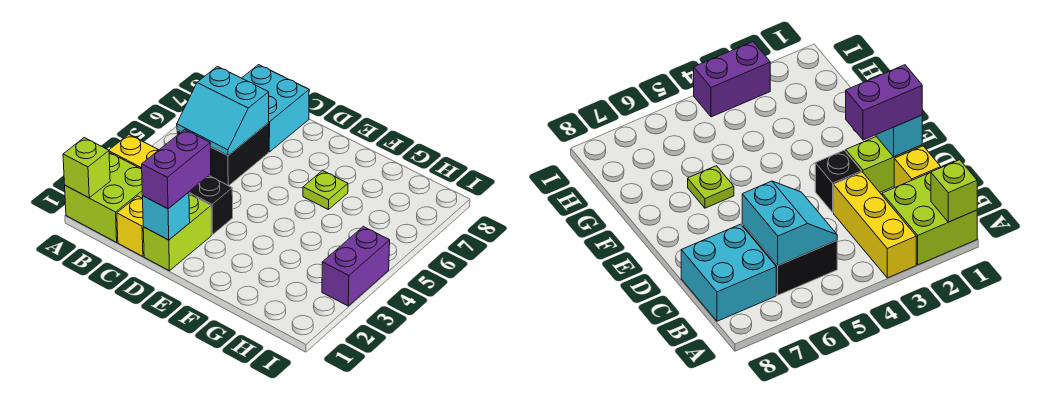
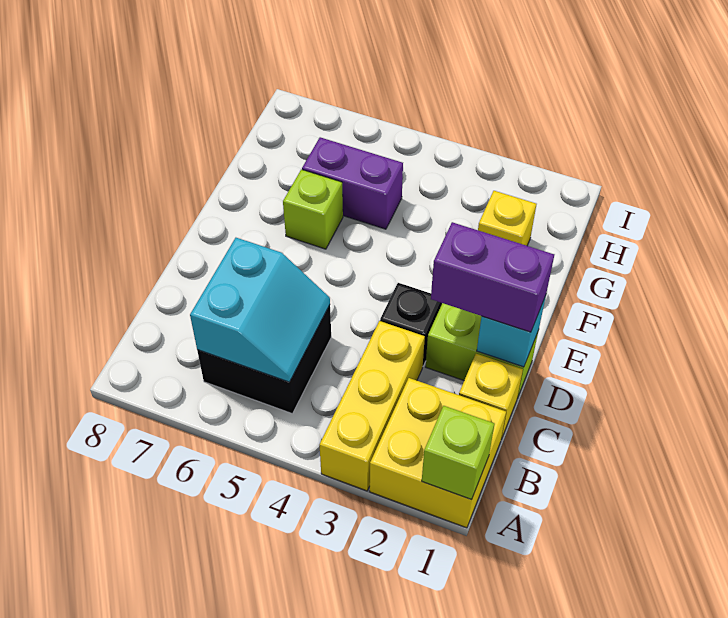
lime brick A1:B2 level 1 -> yellow brick A1:B2 level 1
cyan brick B7:C8 level 1 -> none
lime plate F6 level 1 -> lime brick F6 level 1
none -> yellow brick G2 level 1
purple brick I3:I4 level 1 -> purple brick G5:G6 level 1

